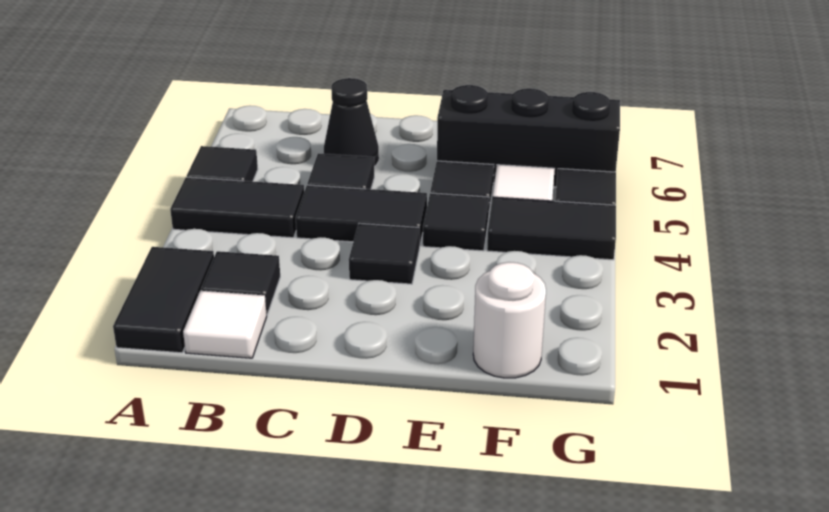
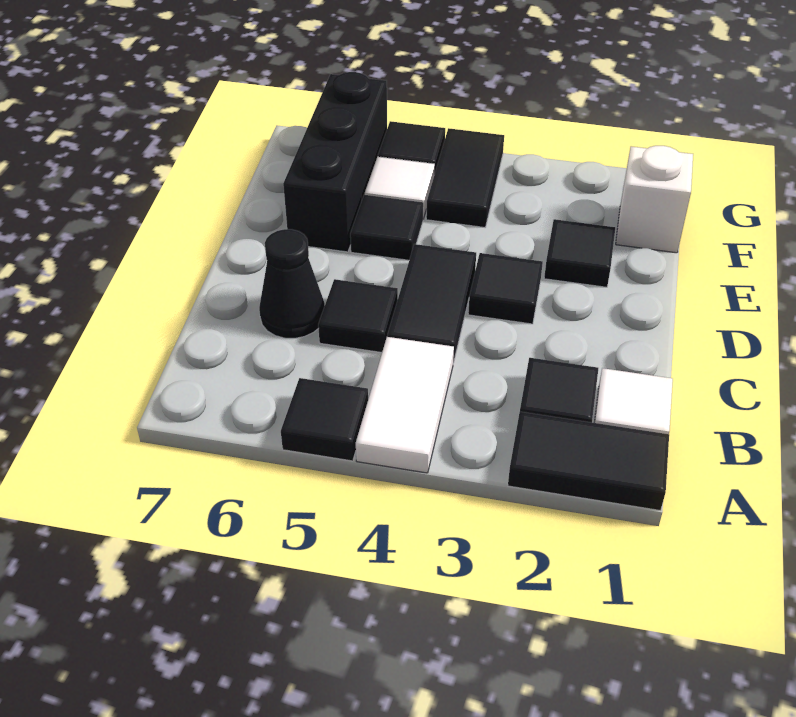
black tile A4:B4 level 1 -> white tile A4:B4 level 1
black tile E4 level 1 -> black tile E2 level 1
white round brick F1 level 1 -> white brick F1 level 1

